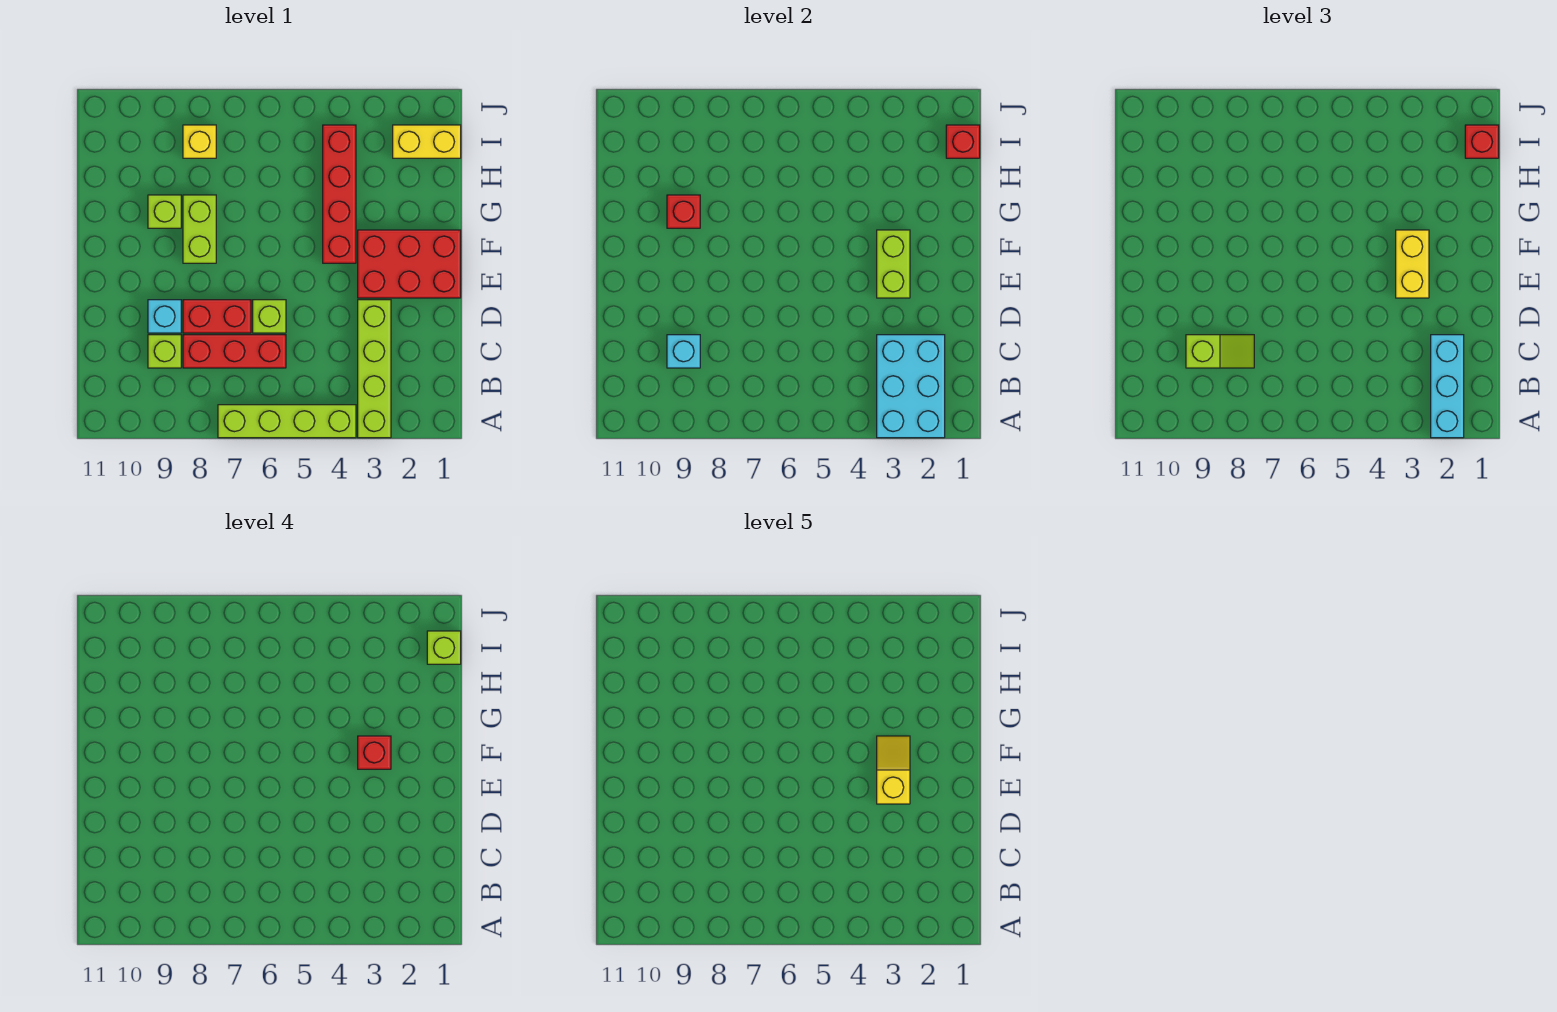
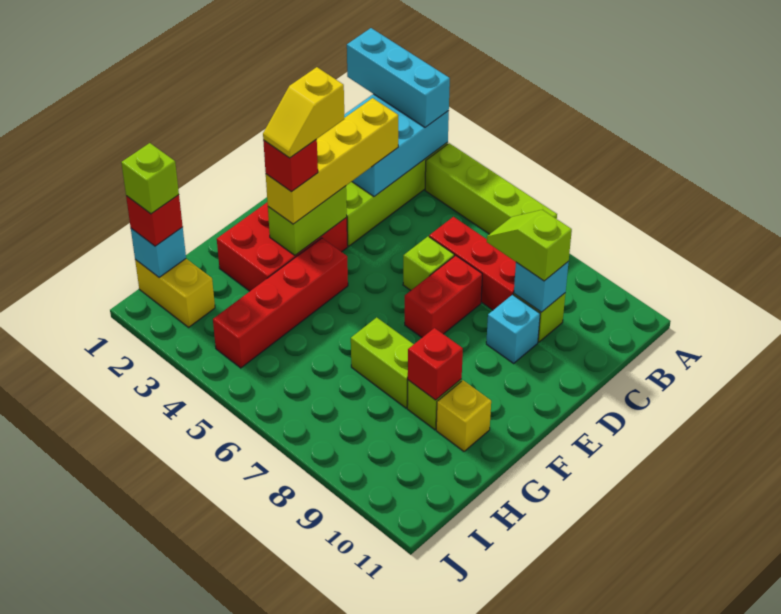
cyan brick A2:C2 level 3 -> cyan brick A1:A3 level 3
red brick D7:D8 level 1 -> red brick D7:E7 level 1
red brick E1:F3 level 1 -> red brick E2:G3 level 1
yellow brick E3:F3 level 3 -> yellow brick C3:F3 level 3
lime brick F8:G8 level 1 -> lime brick G7:G8 level 1
red brick I1 level 2 -> cyan brick I1 level 2
yellow brick I8 level 1 -> yellow brick G10 level 1

